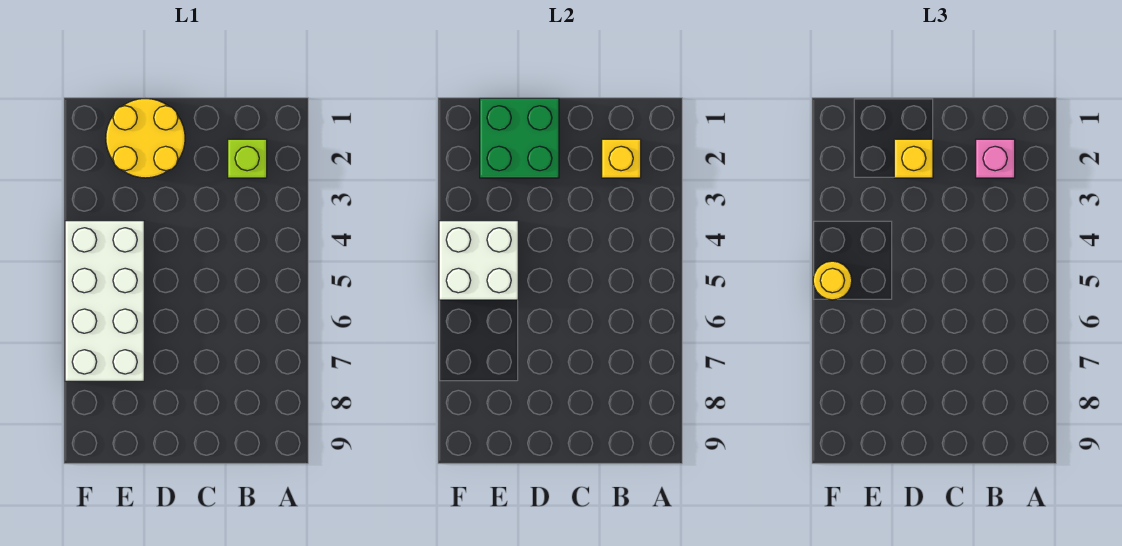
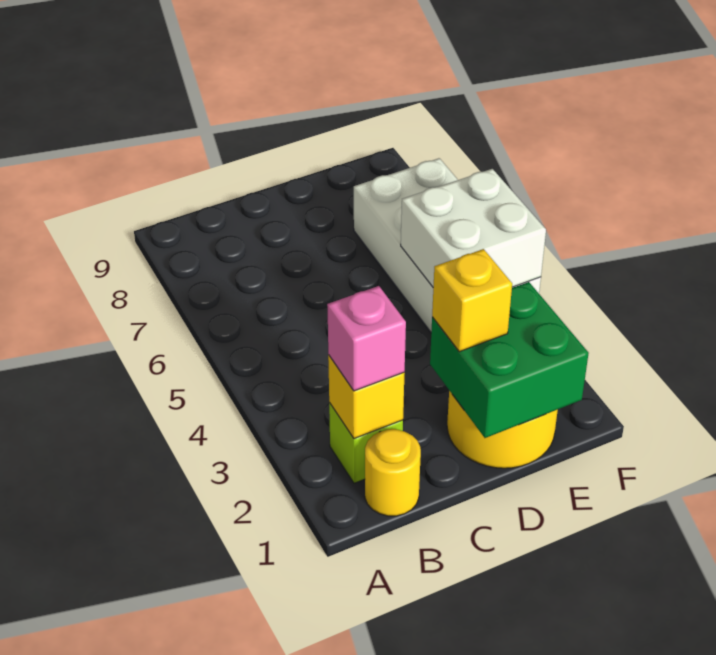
yellow round brick F5 level 3 -> yellow round brick B1 level 1

